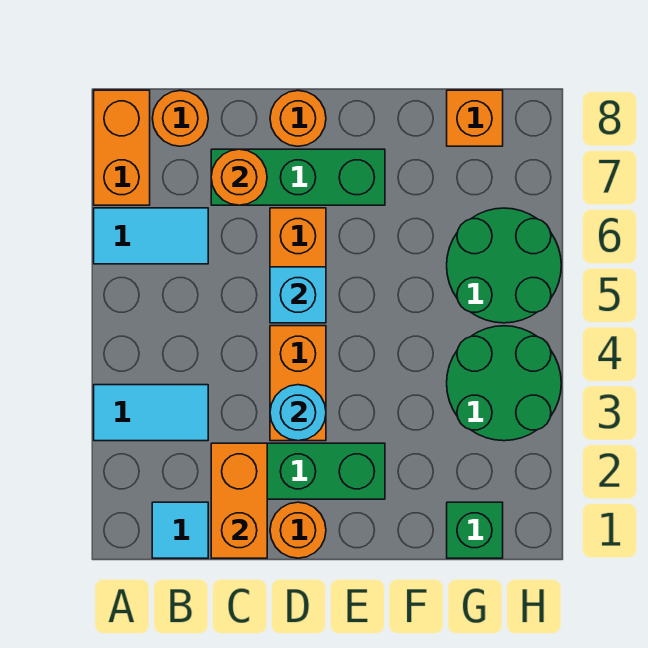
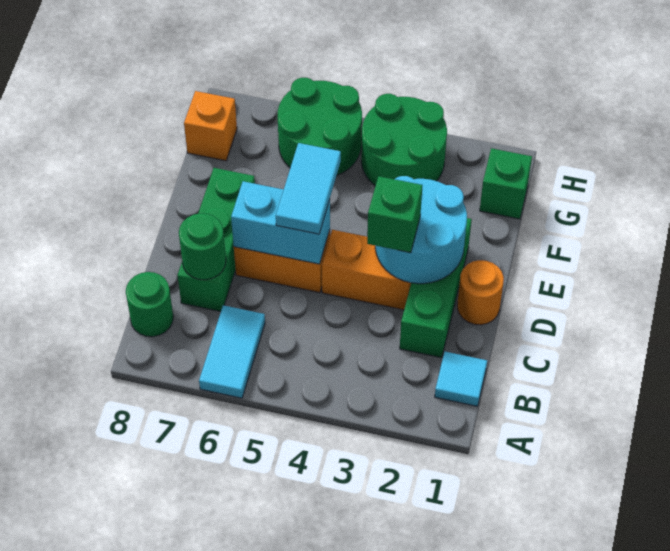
cyan tile A3:B3 level 1 -> cyan tile D5:E5 level 3
orange brick A7:A8 level 1 -> none
orange round brick B8 level 1 -> green round brick B8 level 1
orange brick C1:C2 level 2 -> none
orange round brick C7 level 2 -> green round brick C7 level 2
cyan round brick D3 level 2 -> cyan round brick D2:E3 level 2
none -> green brick D3 level 3
cyan brick D5 level 2 -> cyan brick D5:D6 level 2
orange round brick D8 level 1 -> none

